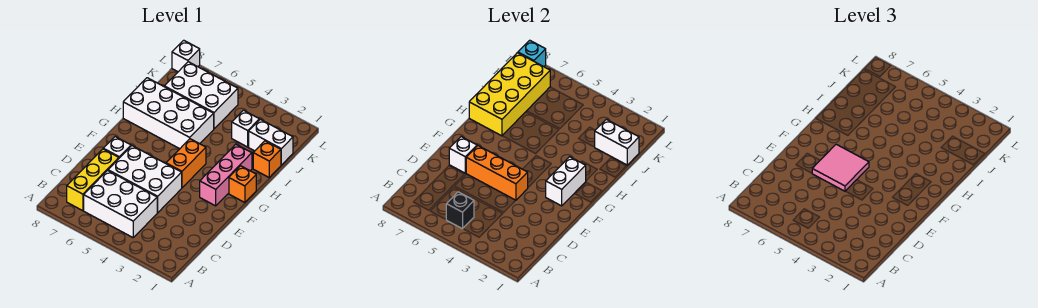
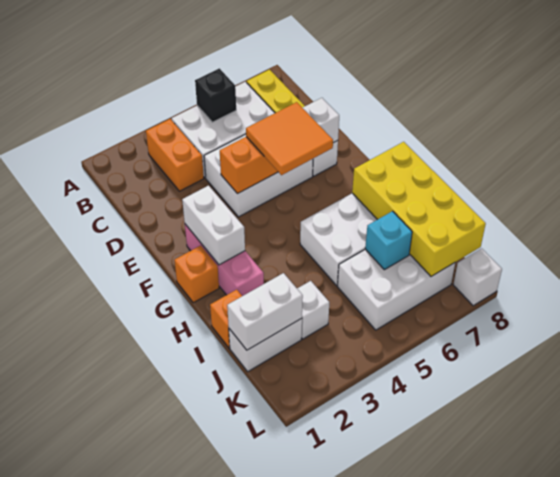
pink tile E5:F6 level 3 -> orange tile E5:F6 level 3
orange brick F4:G4 level 1 -> orange brick B3:C3 level 1
cyan brick L8 level 2 -> cyan brick J6 level 2

